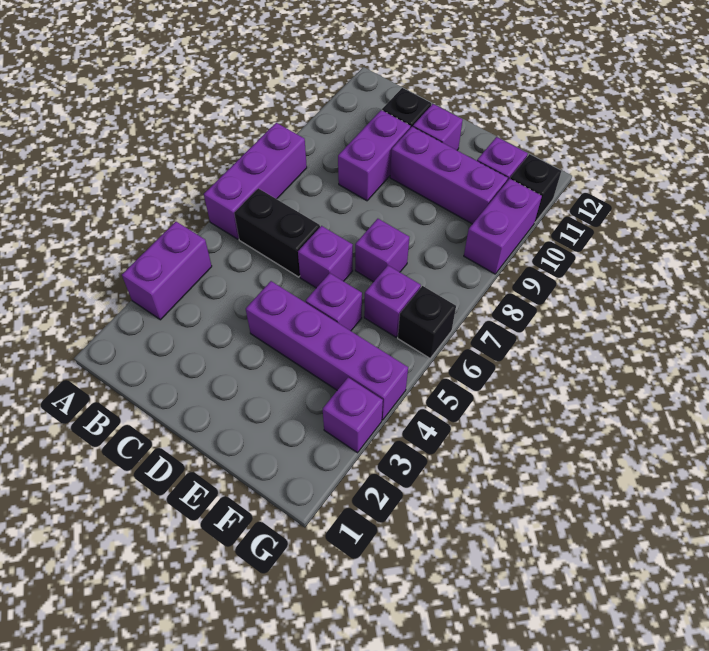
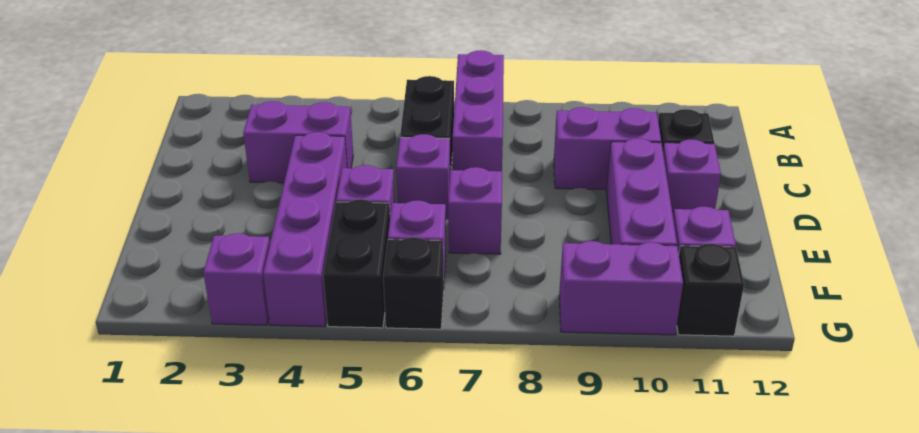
purple brick A3:A4 level 1 -> purple brick C3:C4 level 1
purple brick A6:A8 level 1 -> purple brick A7:C7 level 1
none -> black brick F5:G5 level 1

